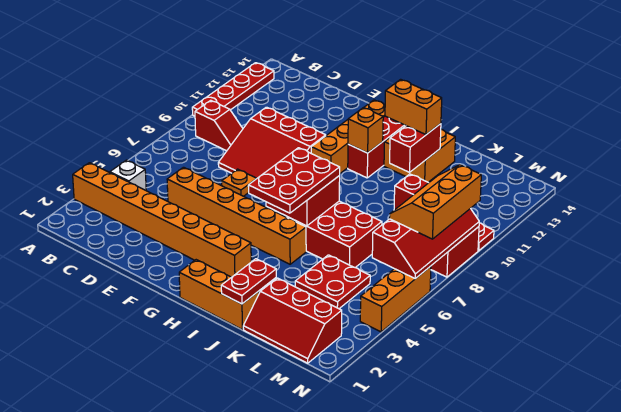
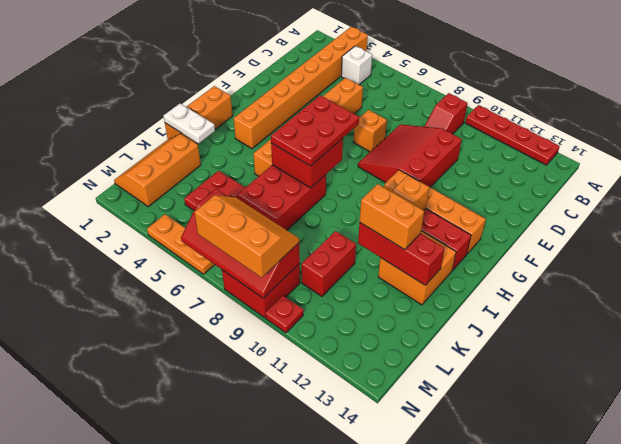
orange plate E7 level 1 -> orange brick E7 level 1
red plate H5:I7 level 3 -> red plate G6:I7 level 3
orange brick I12:J12 level 3 -> orange brick J11:J12 level 3
red plate J1:J2 level 2 -> white plate J1:J2 level 2
red brick J11:J12 level 2 -> red brick J11:J13 level 2
red slope K1:M2 level 1 top 2 -> orange slope K1:M2 level 1 top 2
orange brick N4:N6 level 1 -> orange plate N4:N6 level 1

